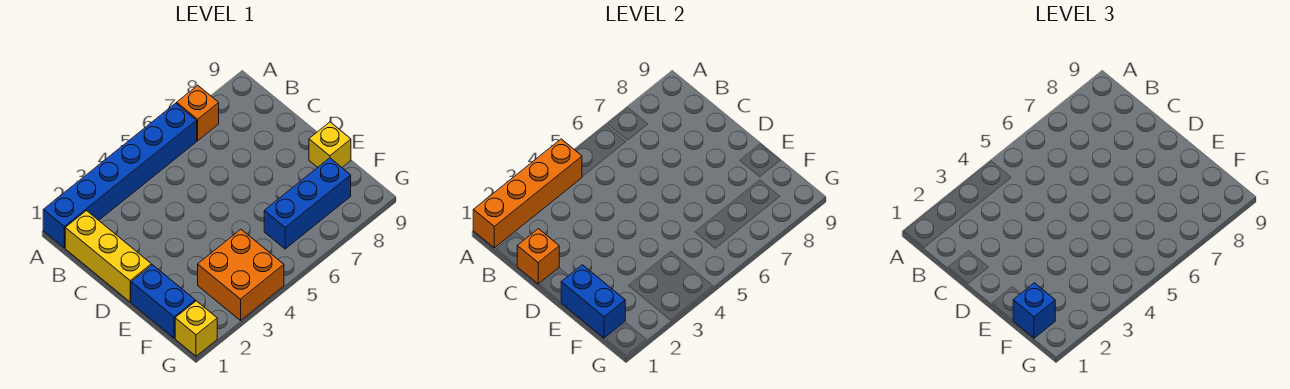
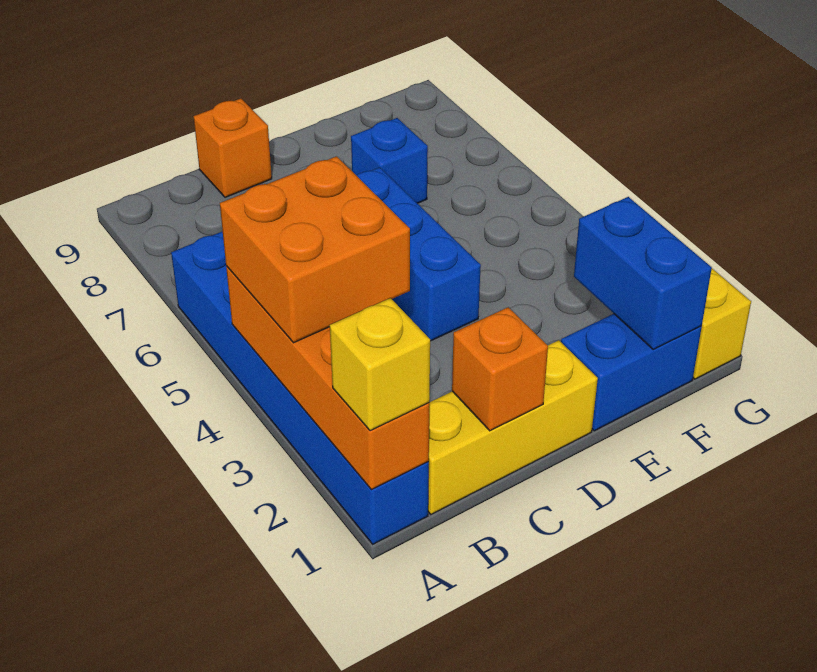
orange brick A7 level 1 -> orange brick C9 level 1
blue brick E1:F1 level 2 -> blue brick F1:F2 level 2
yellow brick E9 level 1 -> yellow brick A1 level 3
blue brick F1 level 3 -> blue brick E7 level 1
orange brick F3:G4 level 1 -> orange brick A3:B4 level 3
blue brick F6:F8 level 1 -> blue brick D4:D6 level 1

